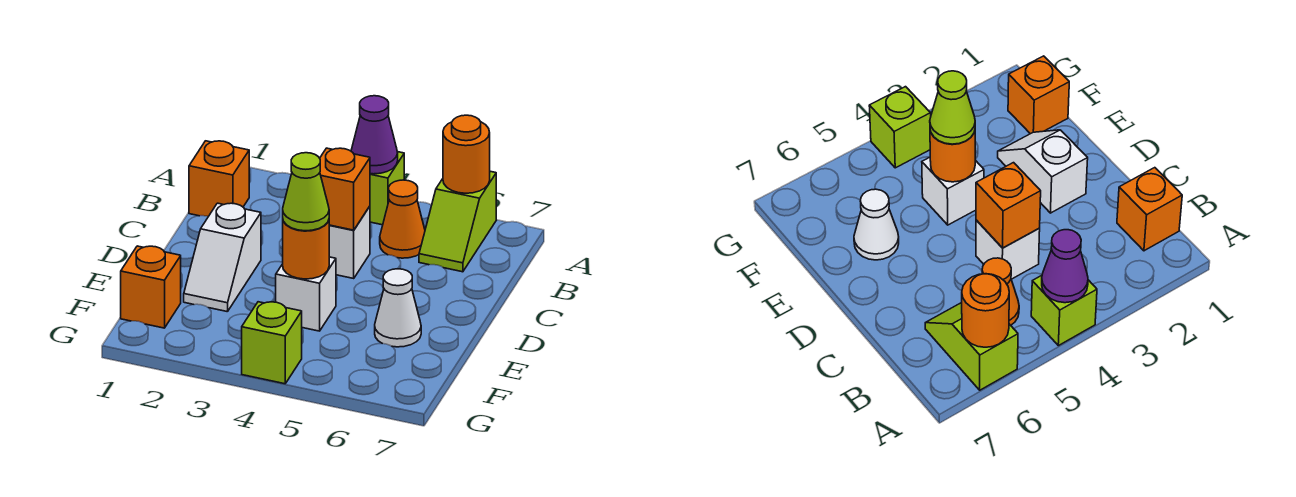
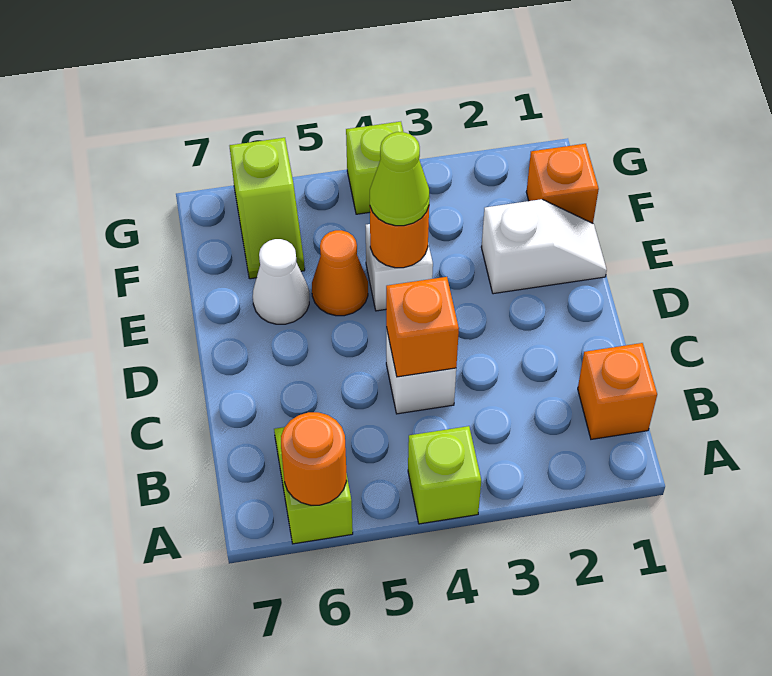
purple cone A4 level 2 -> none
orange cone B5 level 1 -> orange cone E5 level 1
white slope D2:E2 level 1 top D -> white slope E1:E2 level 1 top 2
none -> lime slope F6:G6 level 1 top G

